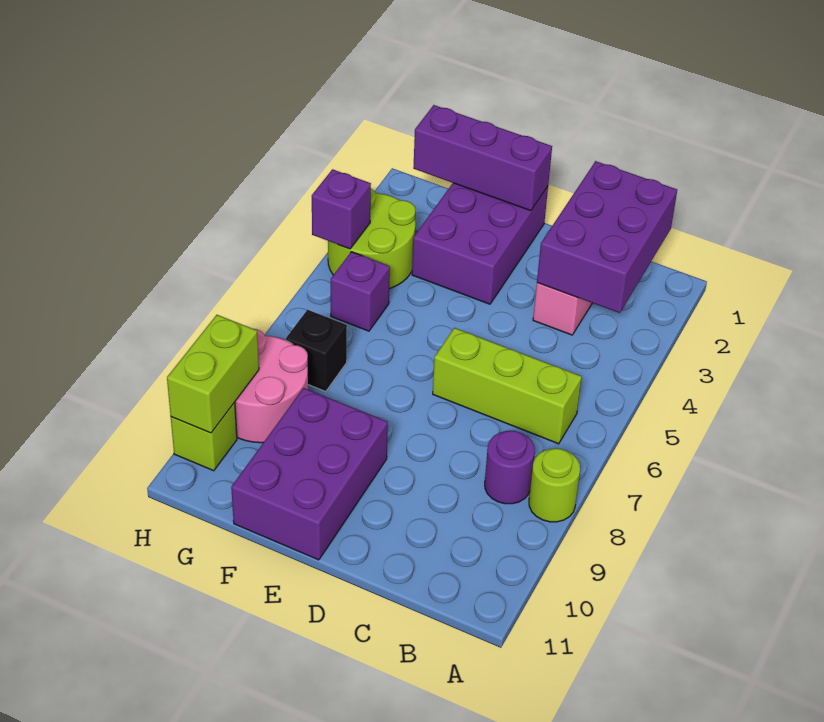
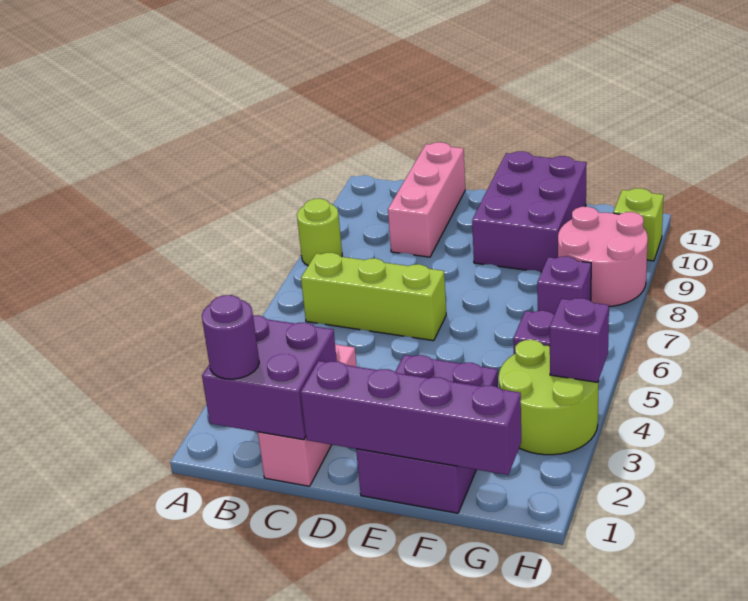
purple brick B1:C3 level 2 -> purple brick B1:C2 level 2
purple round brick B8 level 1 -> purple round brick B1 level 3
none -> pink brick C9:C11 level 1
purple brick E1:G1 level 2 -> purple brick D1:G1 level 2
black brick G7 level 1 -> purple brick G7 level 1
lime brick H9:H10 level 2 -> none

